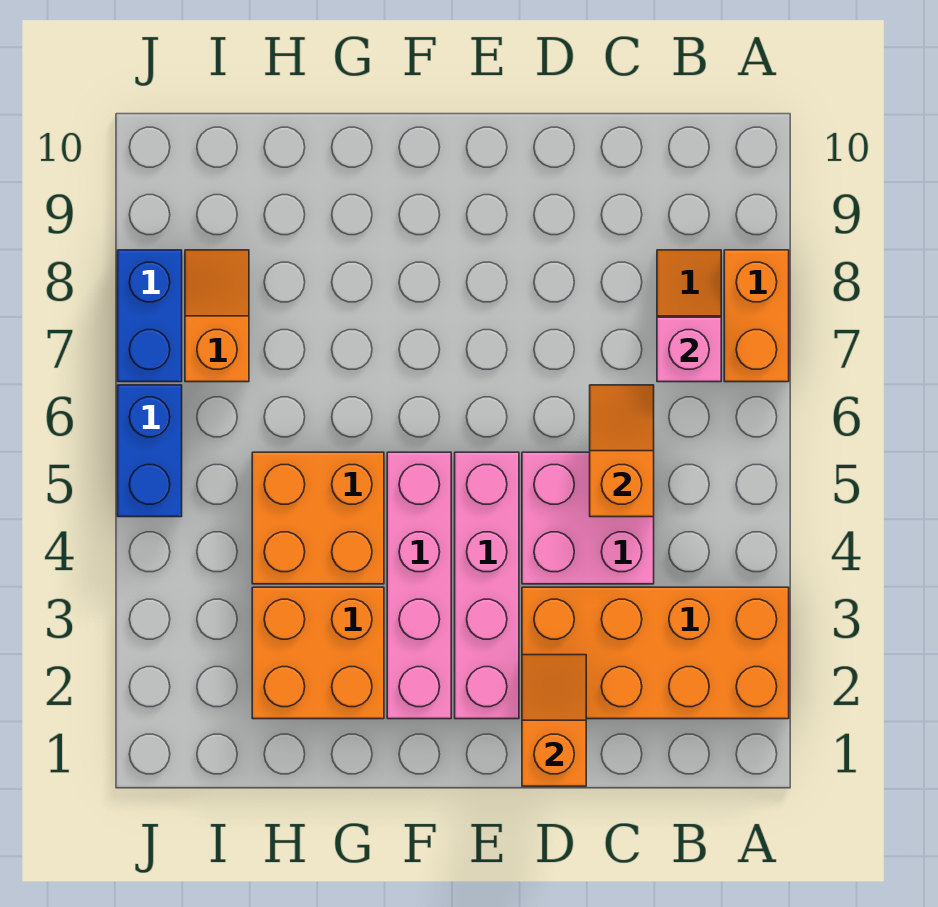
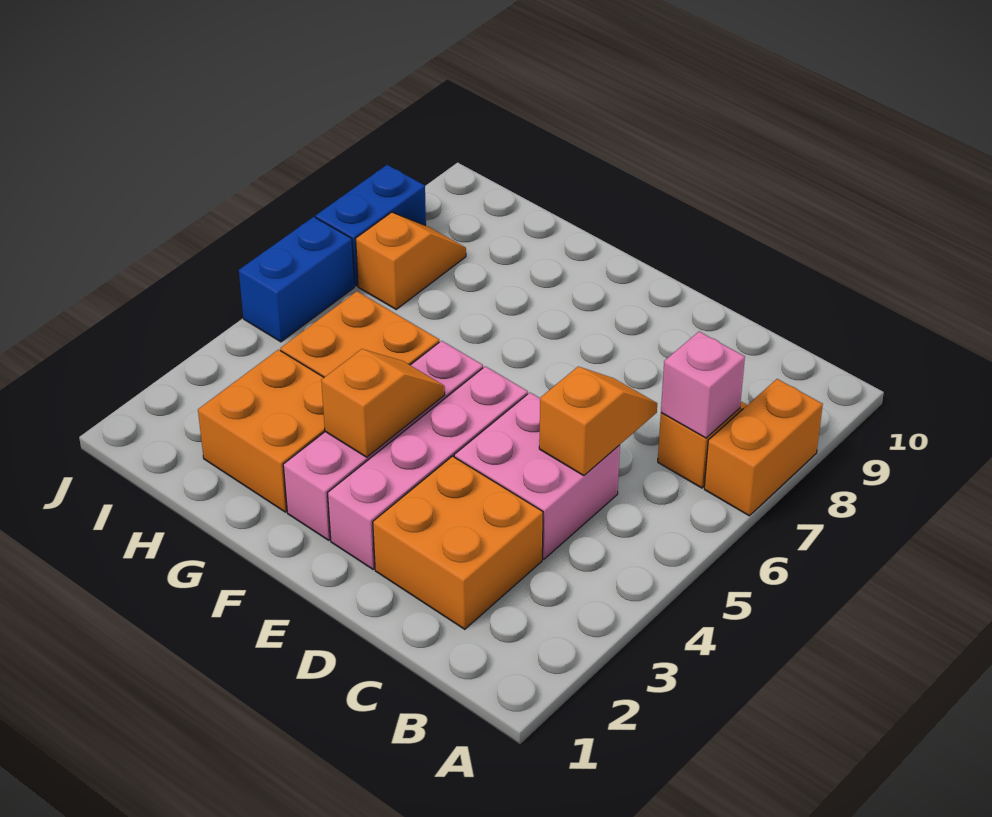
orange brick A2:D3 level 1 -> orange brick C2:D3 level 1
orange slope D1:D2 level 2 top 1 -> orange slope F3:F4 level 2 top 3

